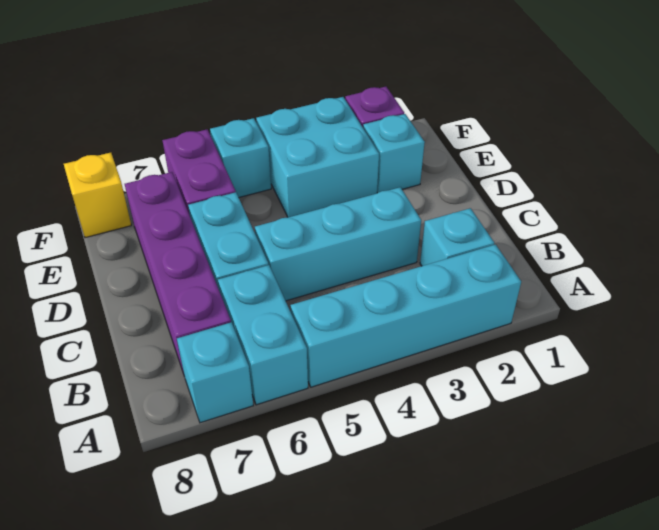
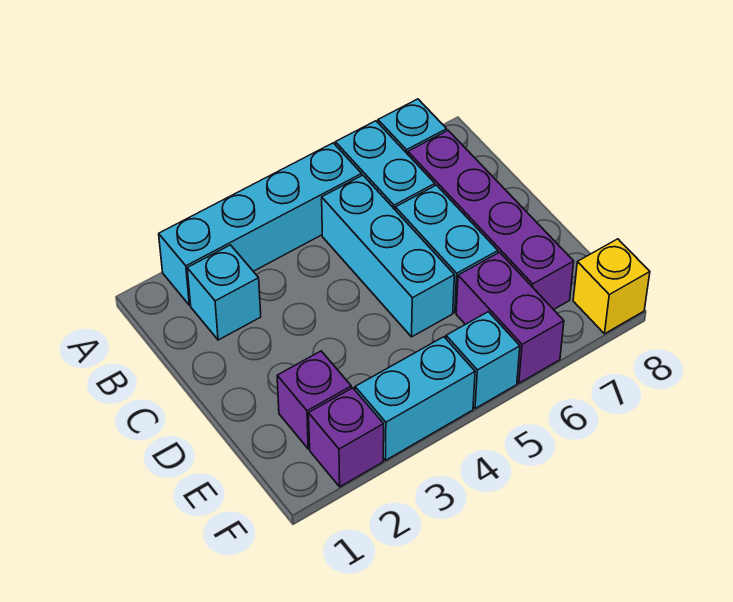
cyan brick C3:C5 level 1 -> cyan brick B5:D5 level 1
cyan brick E2 level 1 -> purple brick E2 level 1
cyan brick E3:F4 level 1 -> cyan brick F3:F4 level 1

